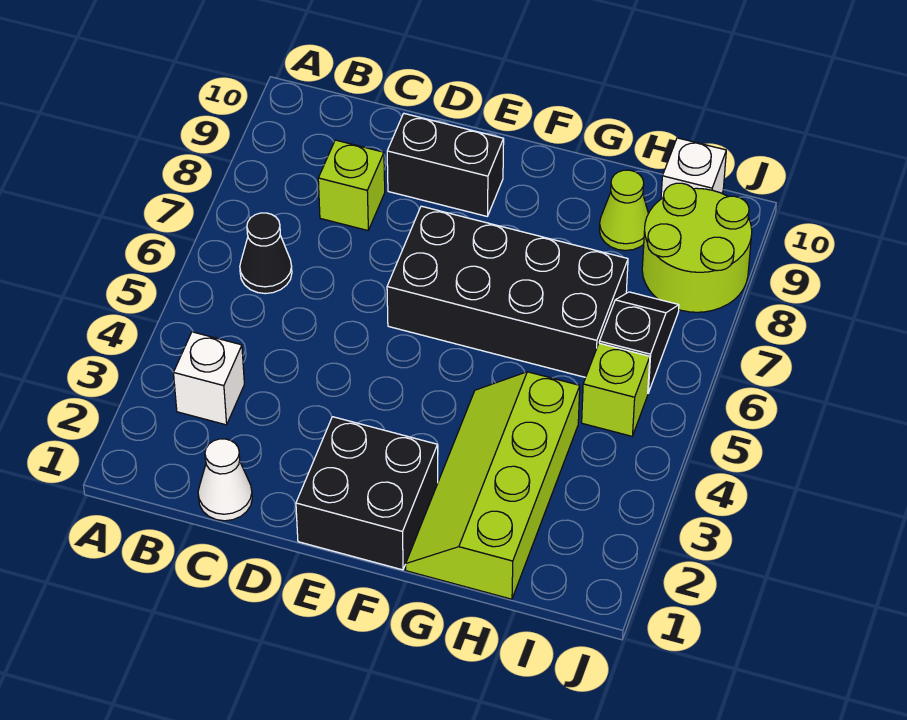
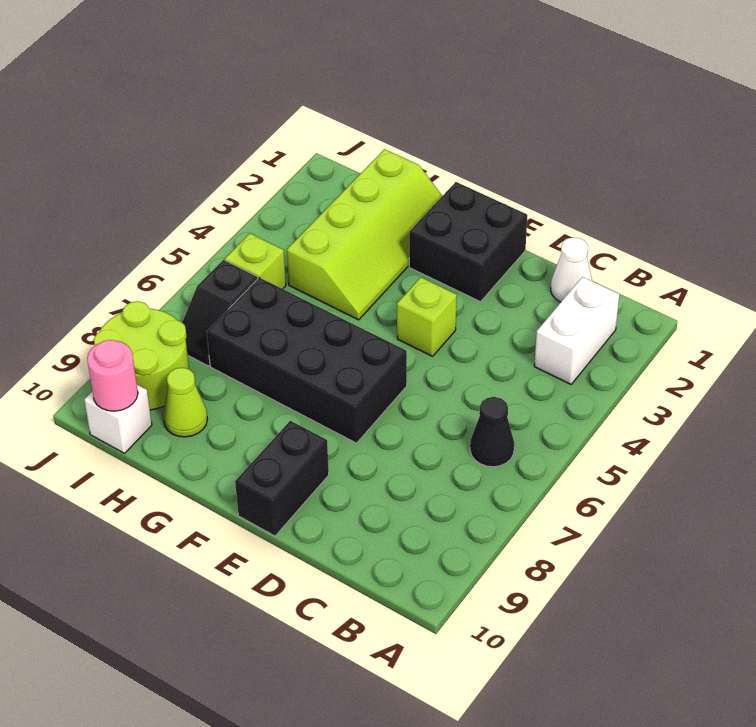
white brick B3 level 1 -> white brick B2:B3 level 1
lime brick C8 level 1 -> lime brick E4 level 1
black brick D9:E9 level 1 -> black brick E9:E10 level 1
none -> pink round brick I10 level 2

